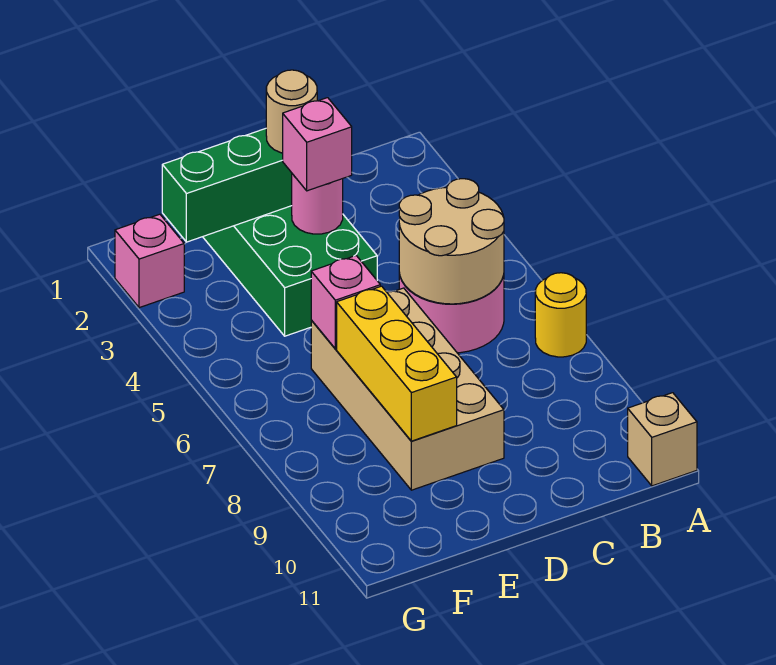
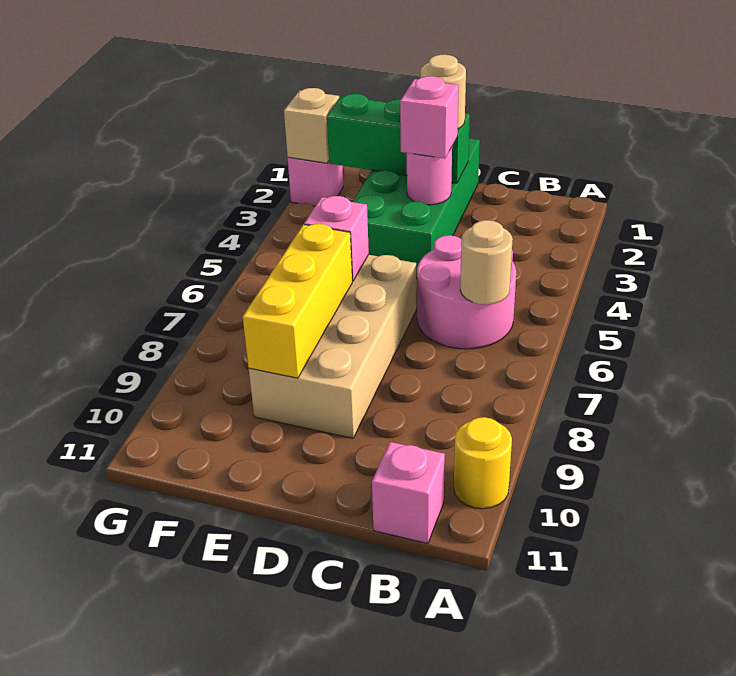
yellow round brick A7 level 1 -> yellow round brick A10 level 1
tan brick A11 level 1 -> tan brick G2 level 2
tan round brick B5:C6 level 2 -> tan round brick B6 level 2
none -> pink brick B11 level 1

